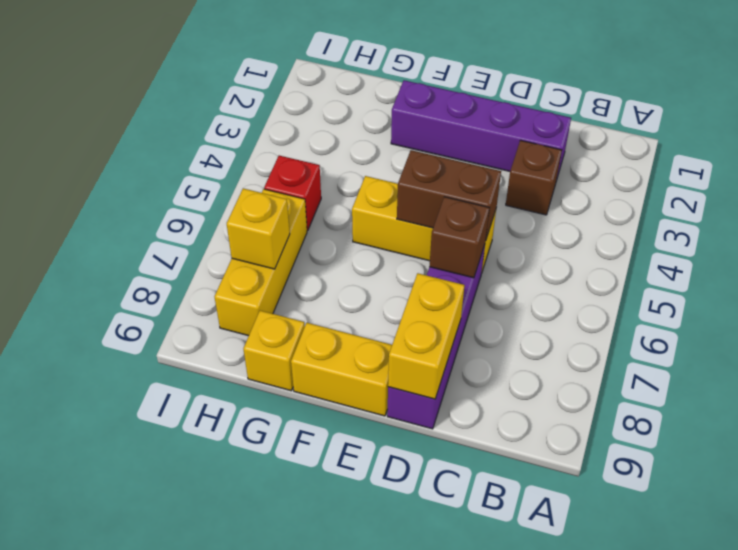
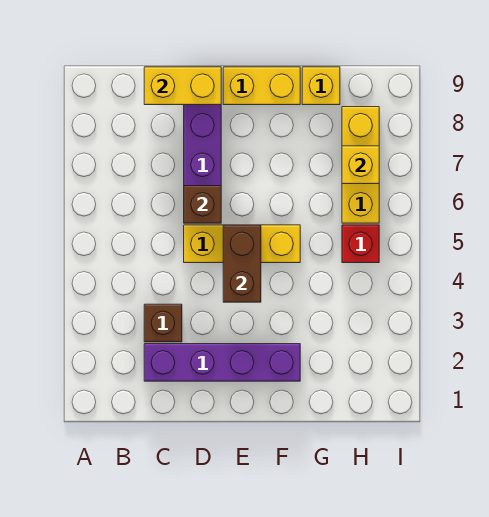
brown brick D5:E5 level 2 -> brown brick E4:E5 level 2
yellow brick D8:D9 level 2 -> yellow brick C9:D9 level 2

